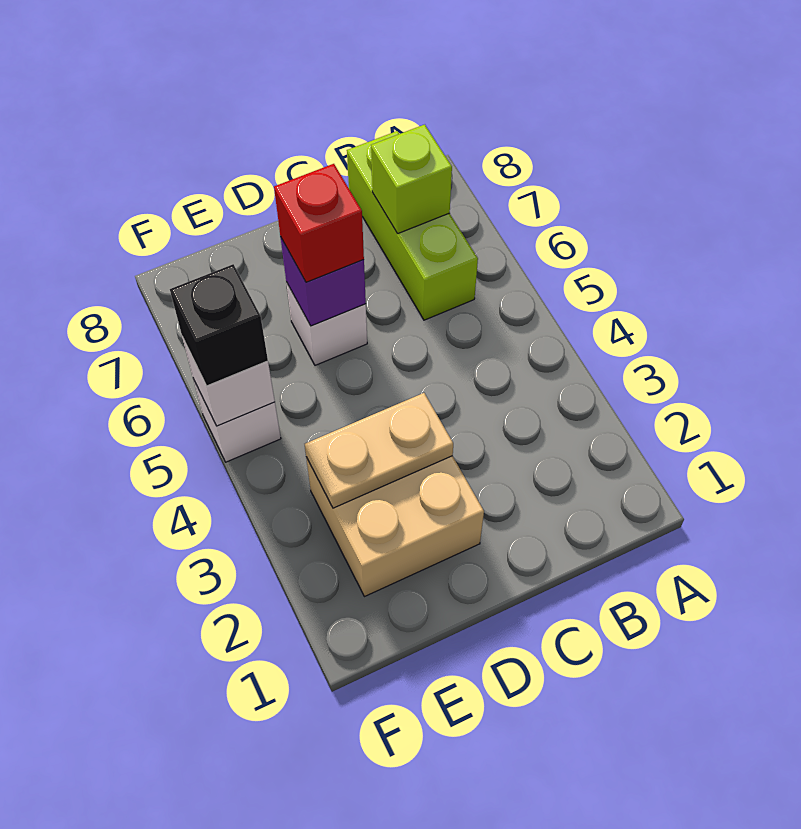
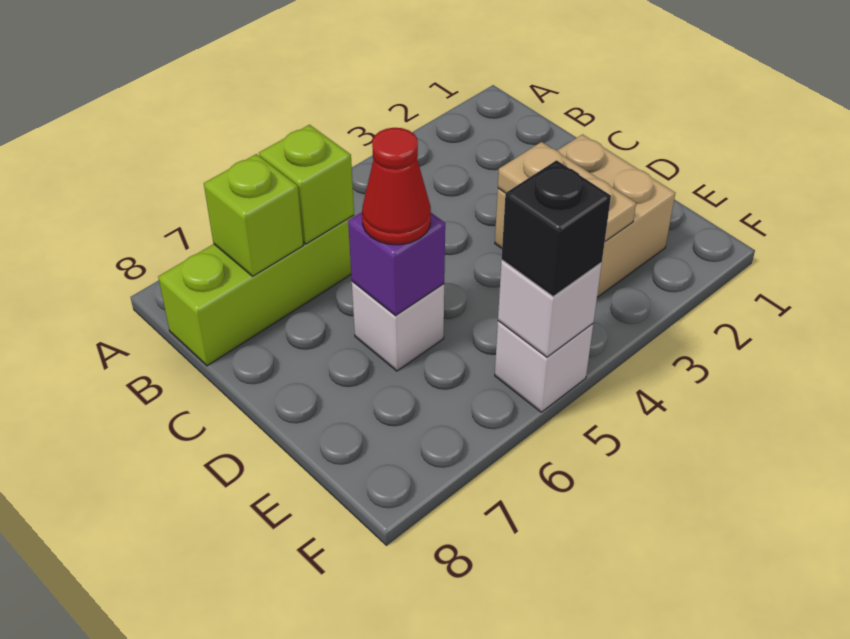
none -> lime brick B6 level 2
red brick D6 level 3 -> red cone D6 level 3

